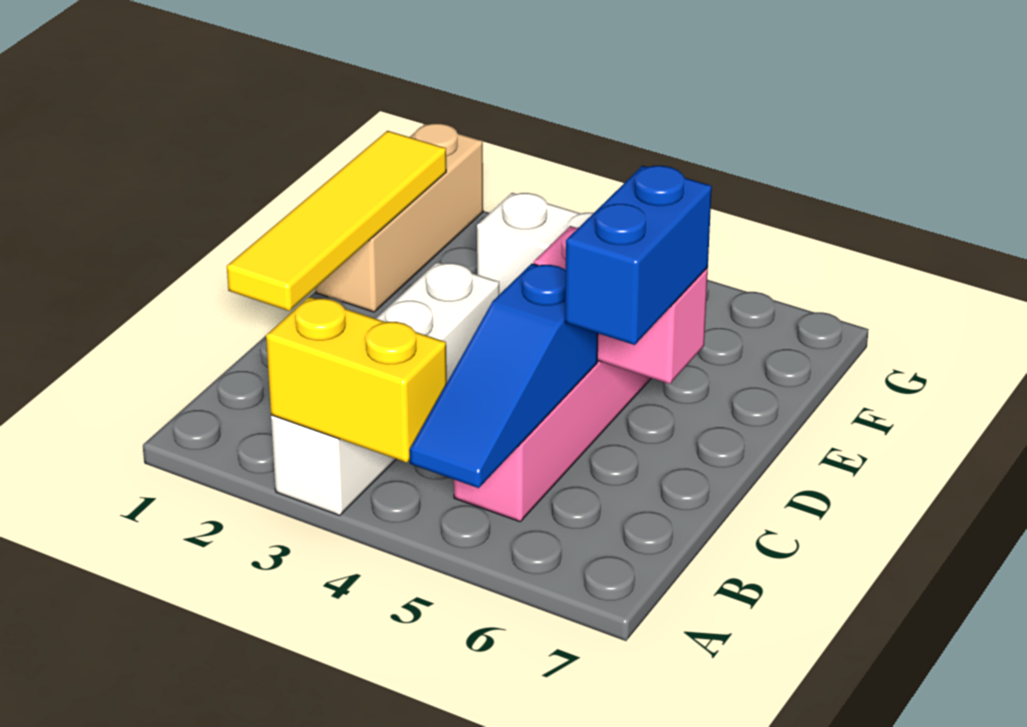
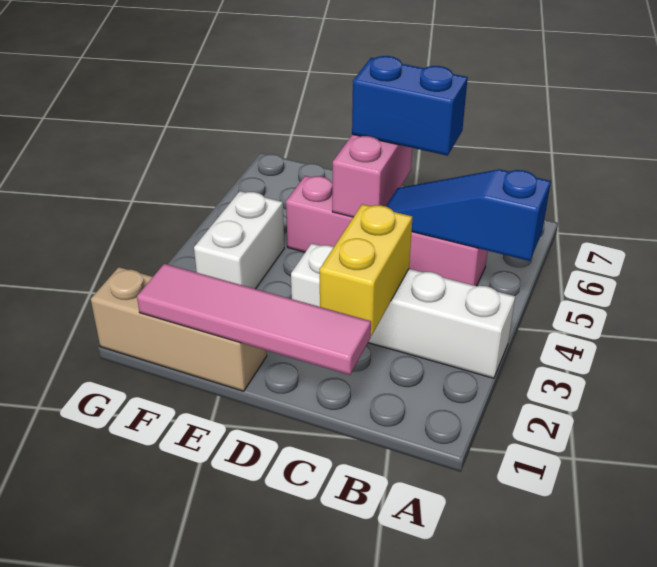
yellow brick A3:A4 level 2 -> yellow brick C2:C3 level 2
blue slope A5:C5 level 2 top C -> blue slope A5:C5 level 2 top A
yellow tile C1:F1 level 2 -> pink tile C1:F1 level 2

